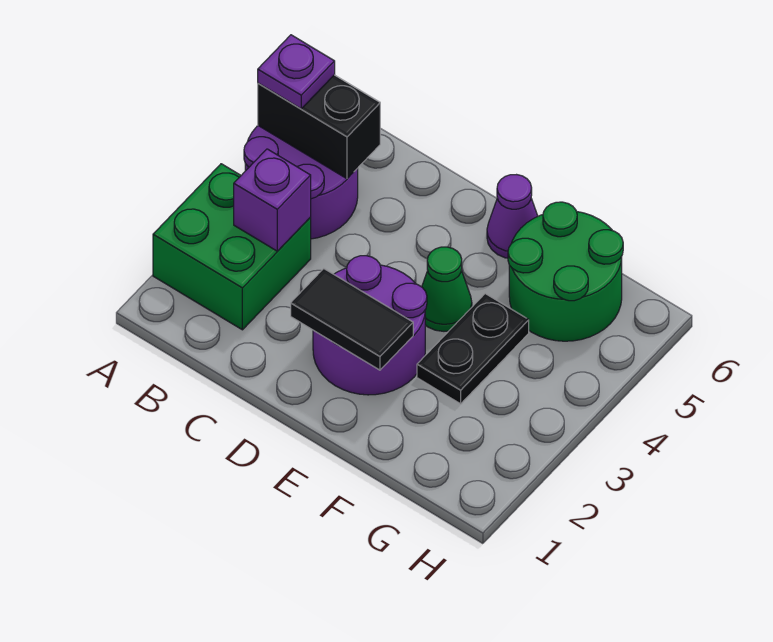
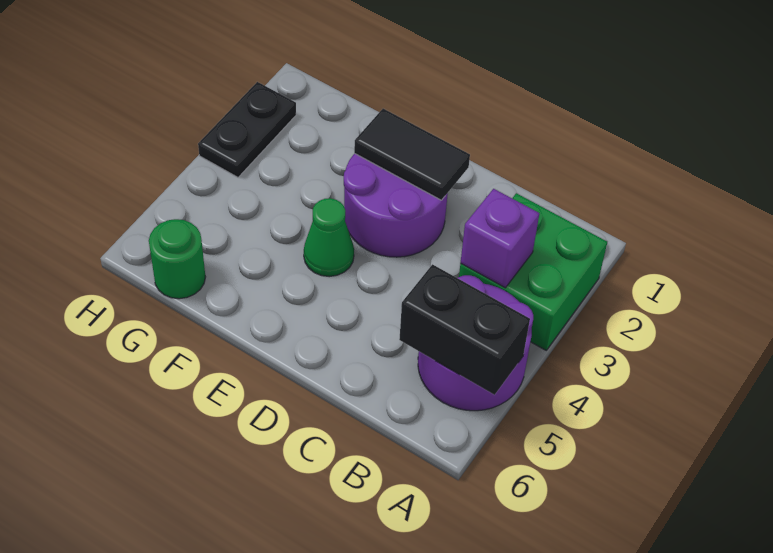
purple plate A5 level 3 -> none
purple cone E6 level 1 -> none
black plate F3:F4 level 1 -> black plate H2:H3 level 1
green round brick F5:G6 level 1 -> green round brick G6 level 1

